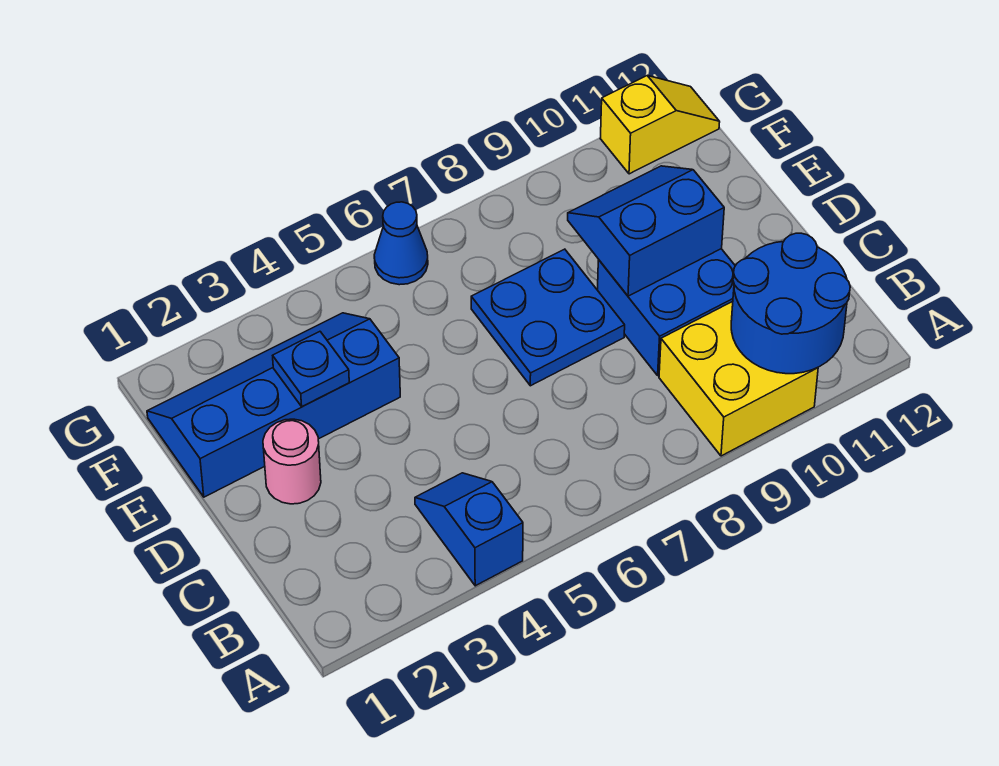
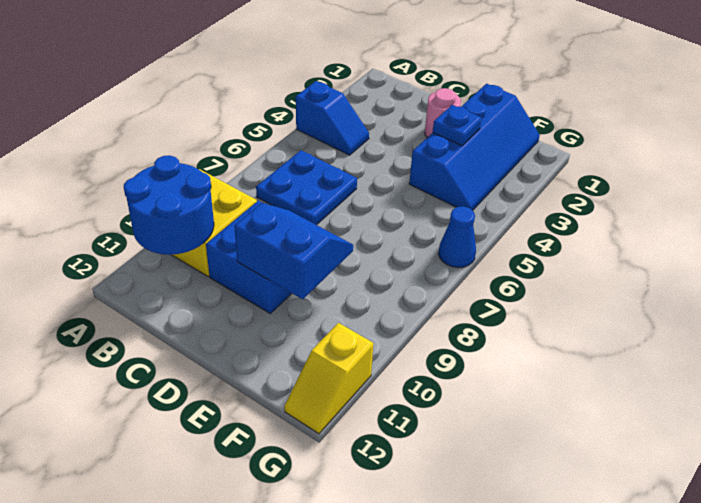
blue plate D7:E8 level 1 -> blue plate B6:C7 level 1
blue slope D9:E10 level 2 top D -> blue slope D9:E10 level 2 top 10

